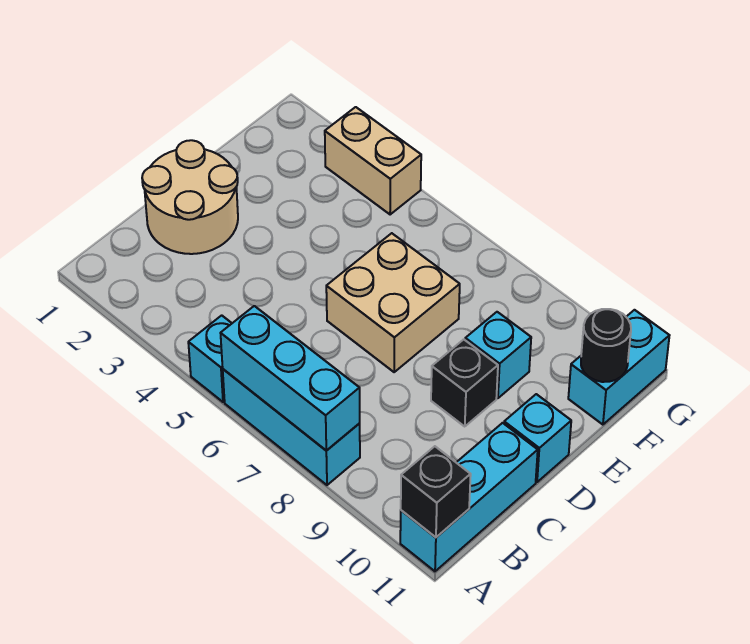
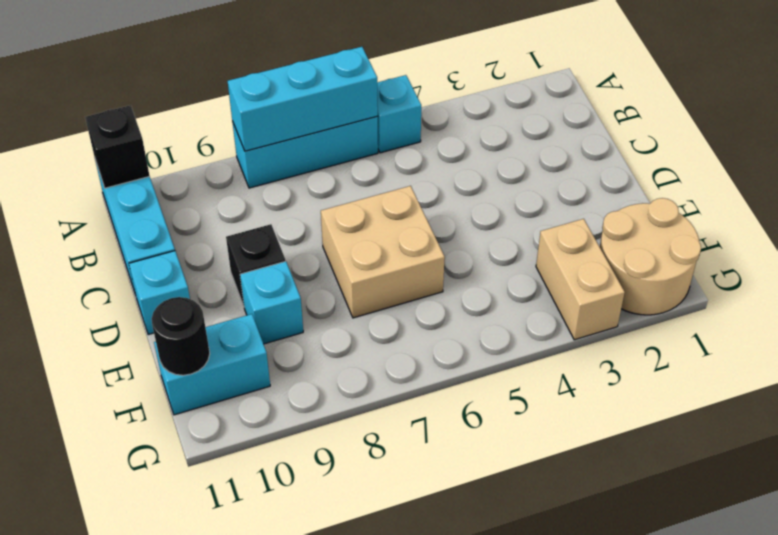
tan round brick C1:D2 level 1 -> tan round brick F1:G2 level 1
cyan brick F11:G11 level 1 -> cyan brick F10:F11 level 1
tan brick G3:G4 level 1 -> tan brick F3:G3 level 1

